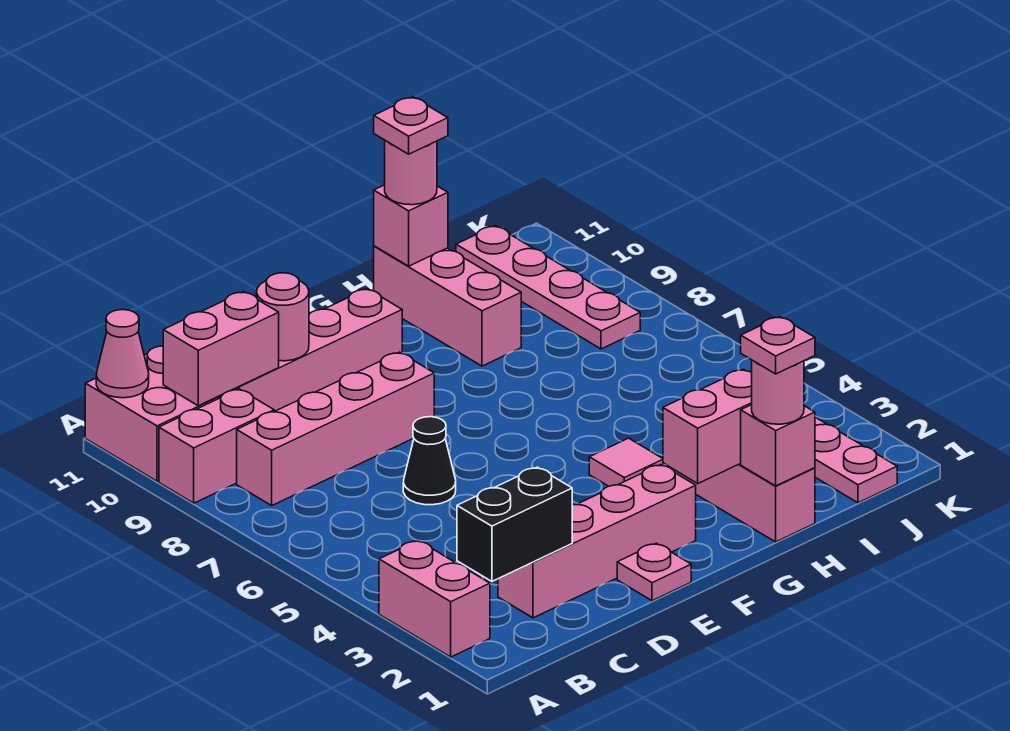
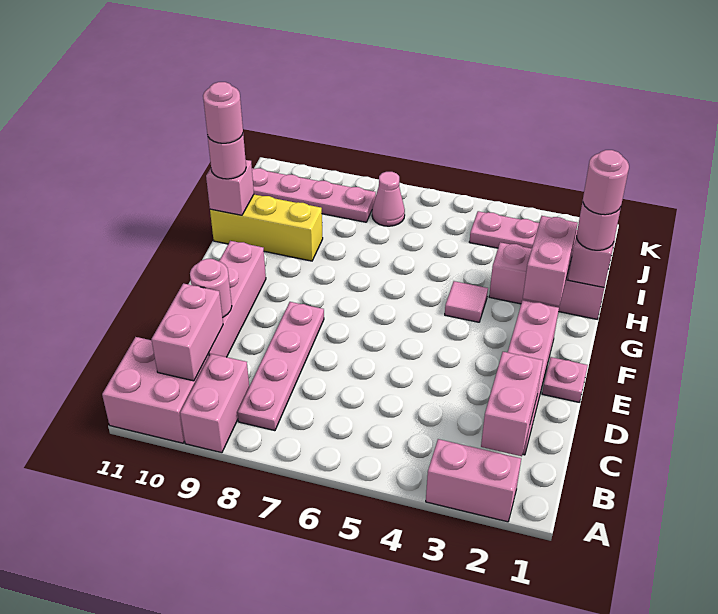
pink cone A11 level 2 -> pink cone J7 level 1
black brick B2:C2 level 2 -> pink brick B2:C2 level 2
pink brick B8:E8 level 1 -> pink plate B8:E8 level 1
black cone D6 level 1 -> none
pink plate H1 level 4 -> pink round brick H1 level 4
pink brick H9:H11 level 1 -> yellow brick H9:H11 level 1
pink plate H11 level 4 -> pink round brick H11 level 4

